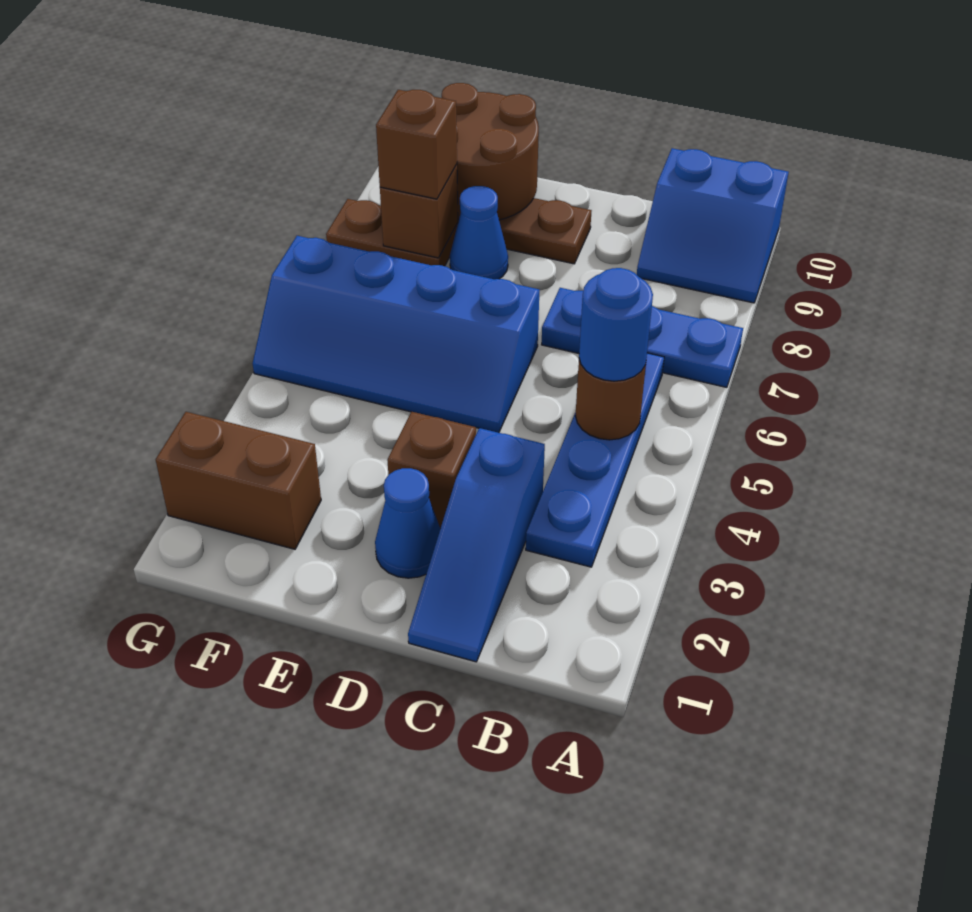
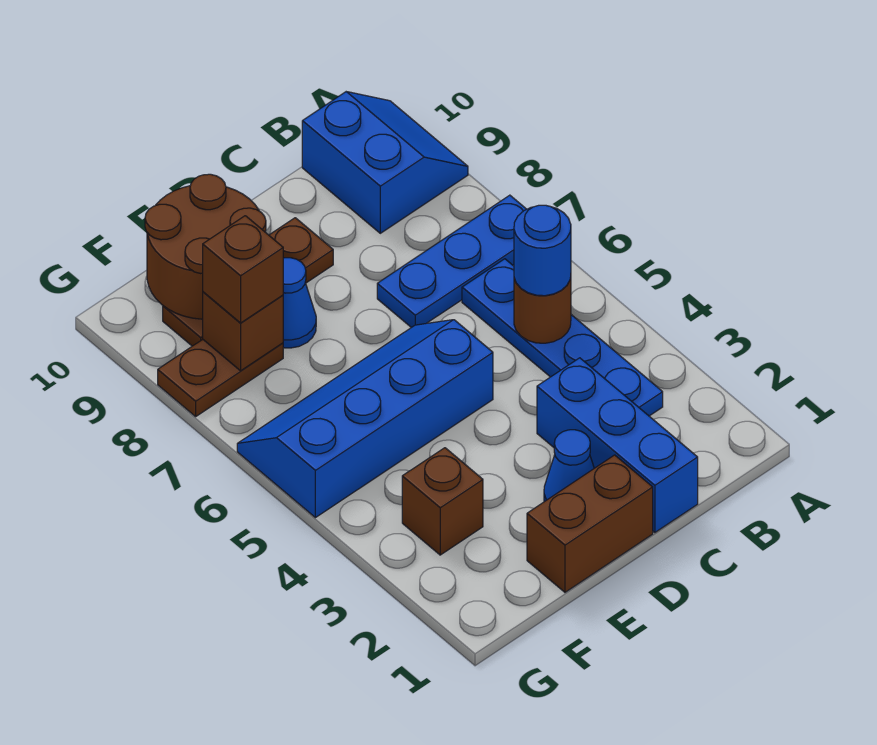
blue slope A9:B10 level 1 top 10 -> blue slope A9:B10 level 1 top B
blue slope C1:C3 level 1 top 3 -> blue brick C1:C3 level 1
brown brick D3 level 1 -> brown brick F3 level 1
blue slope D5:G6 level 1 top 6 -> blue slope D5:G6 level 1 top 5
brown brick F2:G2 level 1 -> brown brick D1:E1 level 1

